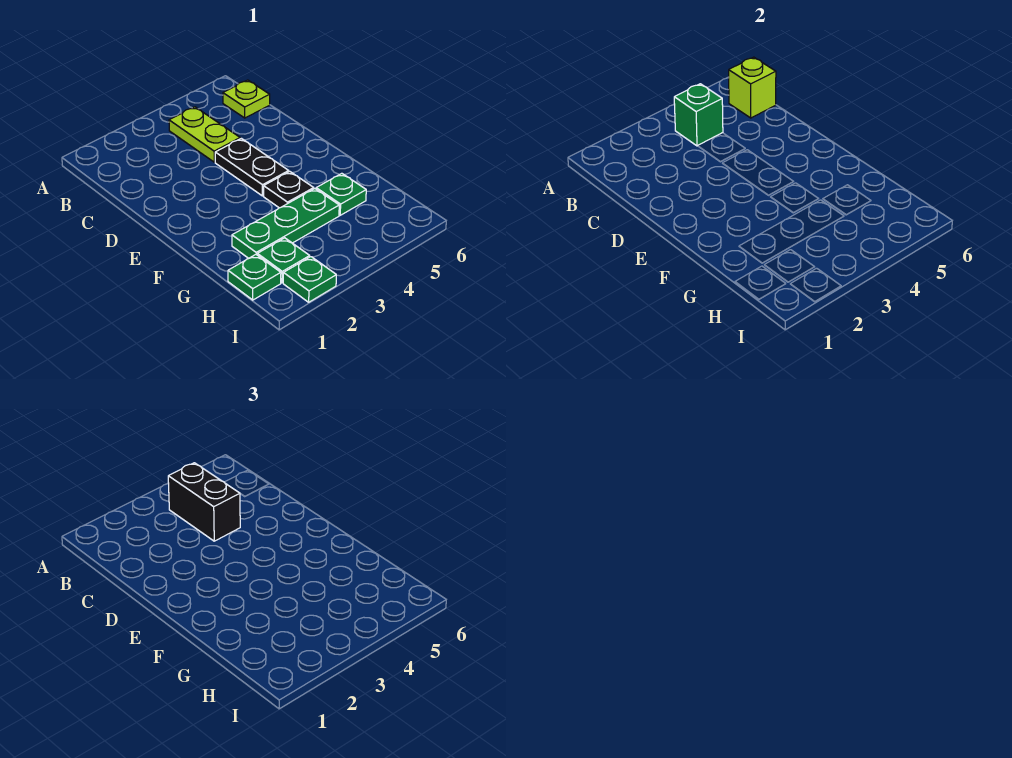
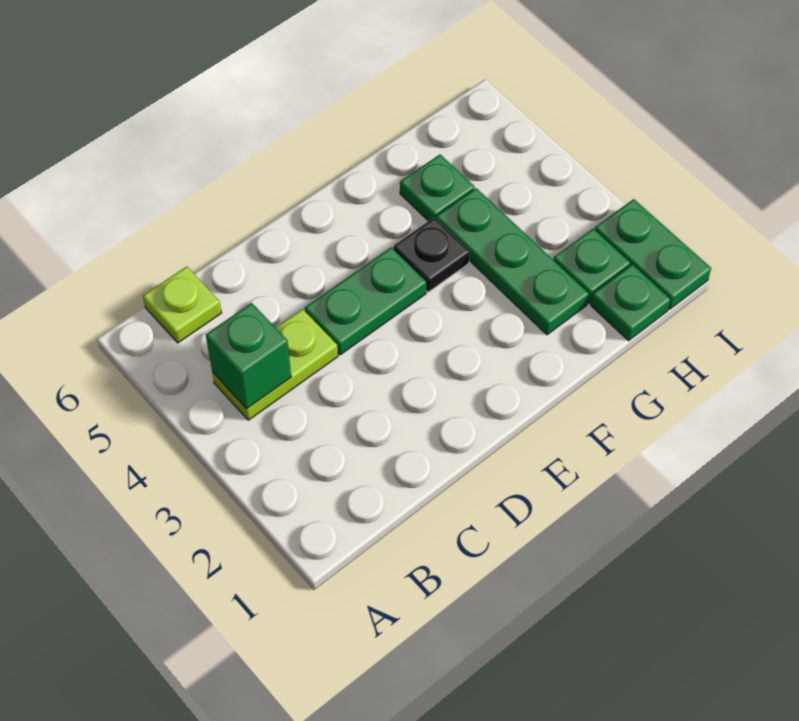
black brick B4:C4 level 3 -> none
lime brick B6 level 2 -> none
black plate D4:E4 level 1 -> green plate D4:E4 level 1
green plate I2 level 1 -> green plate I1:I2 level 1

